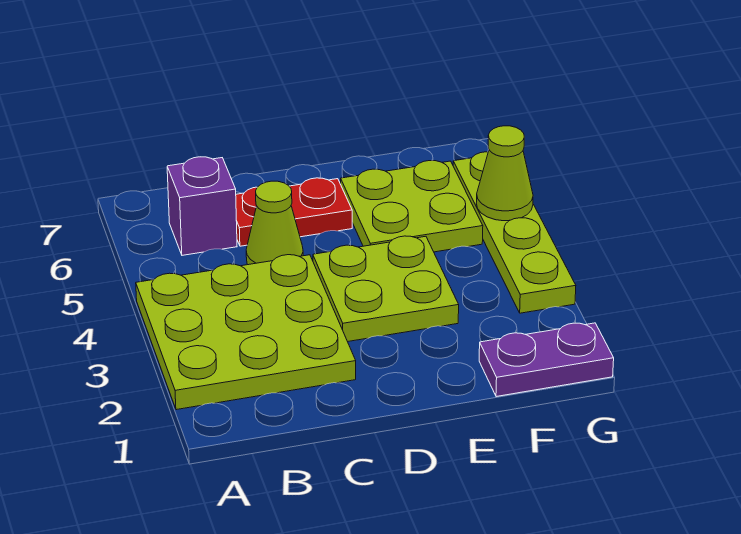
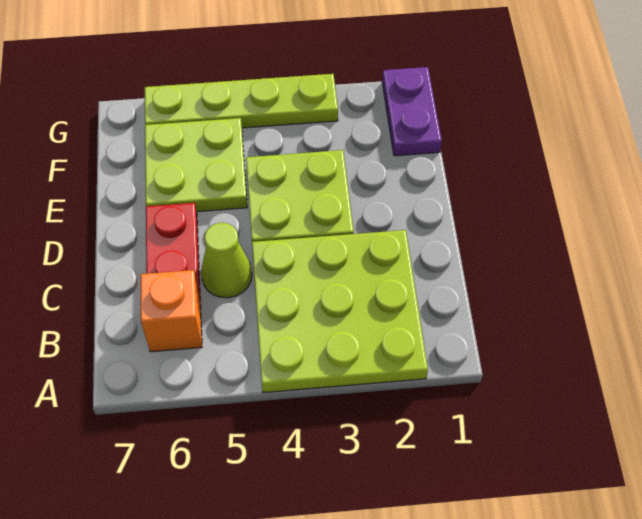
purple brick B6 level 1 -> orange brick B6 level 1
lime cone G5 level 2 -> none

